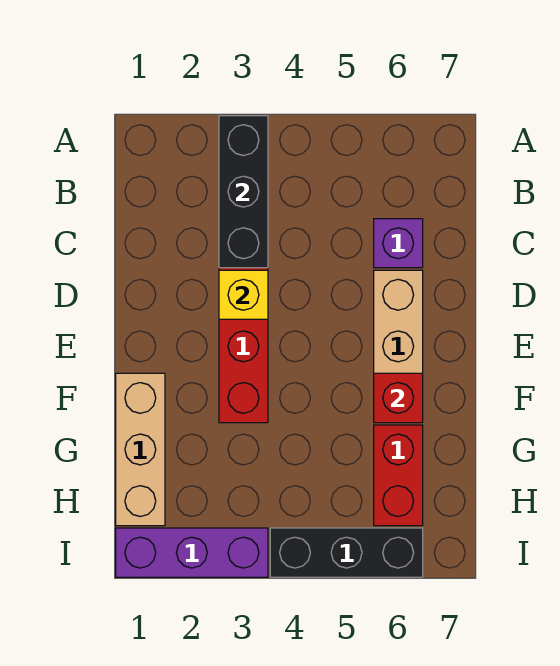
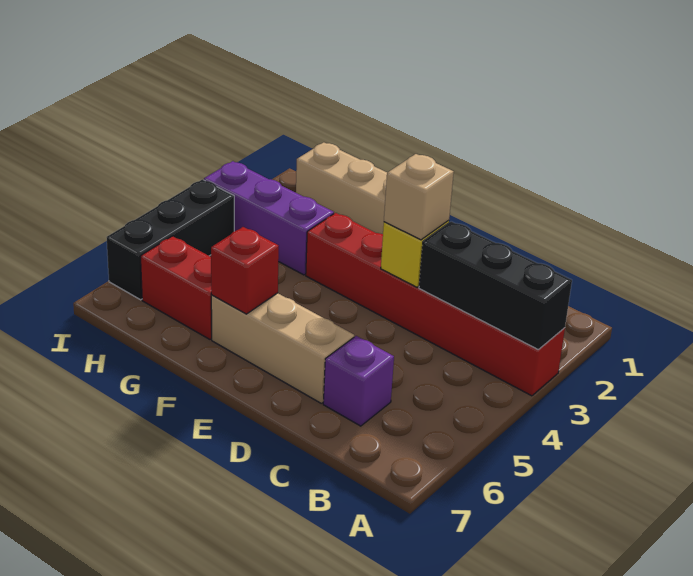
none -> tan brick D3 level 3
purple brick I1:I3 level 1 -> purple brick G3:I3 level 1

